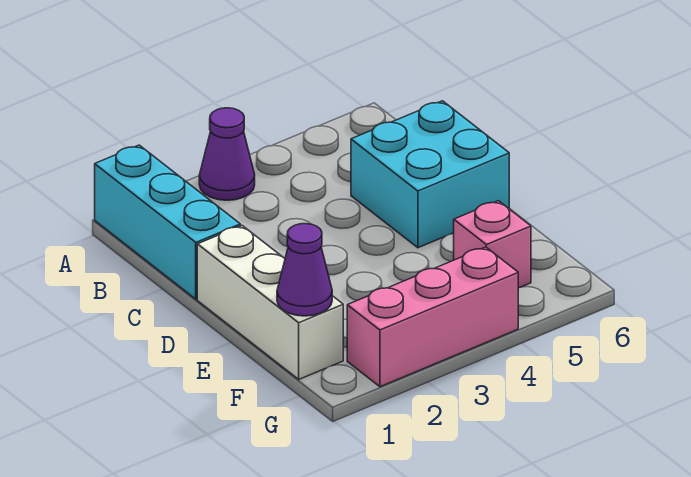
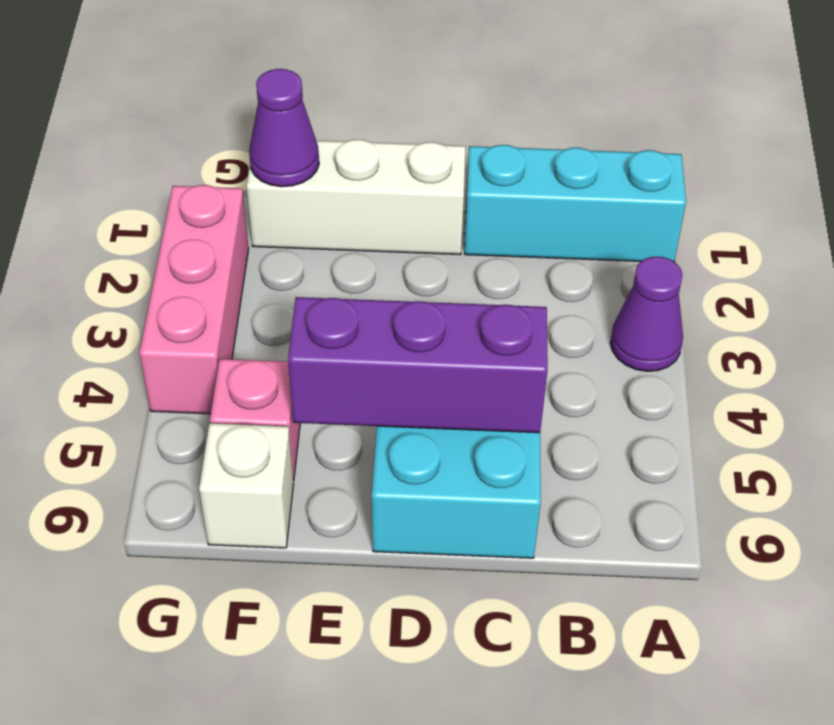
none -> purple brick C5:E5 level 2
none -> white brick F6 level 1

